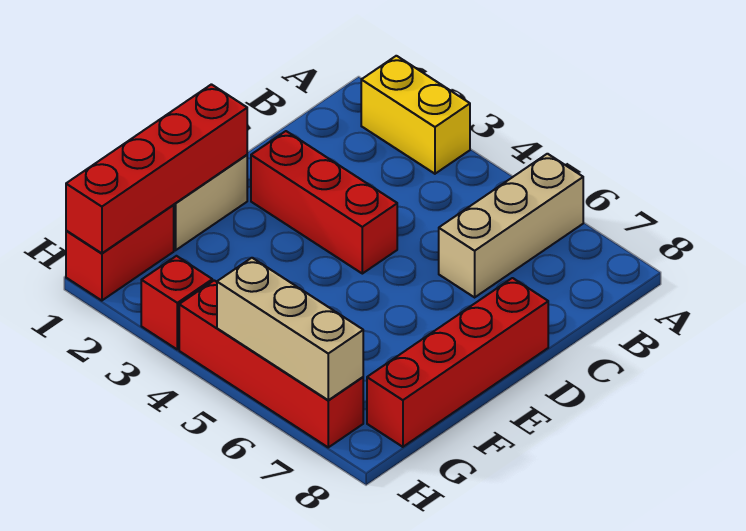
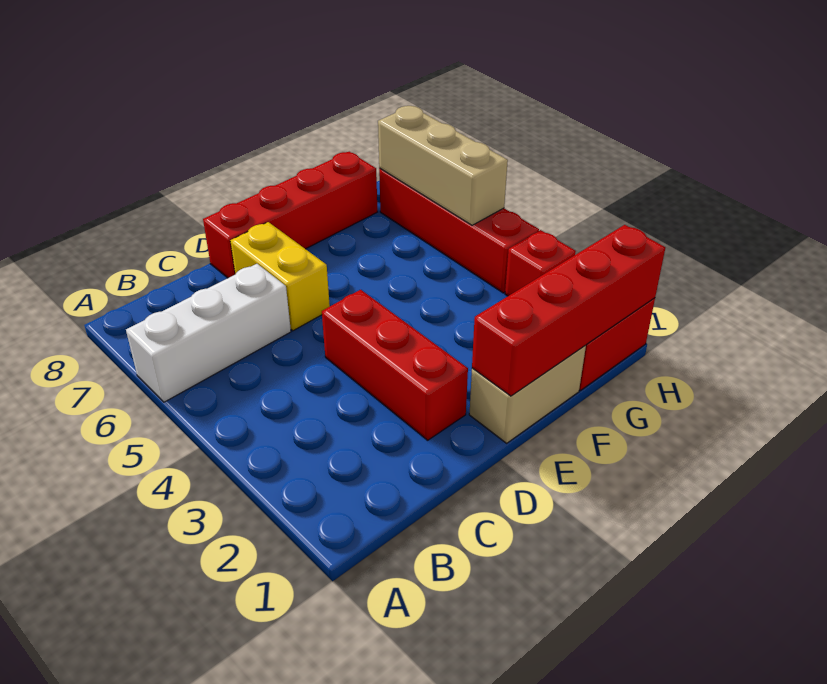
yellow brick A2:A3 level 1 -> yellow brick D6:D7 level 1
tan brick A6:C6 level 1 -> white brick A6:C6 level 1

